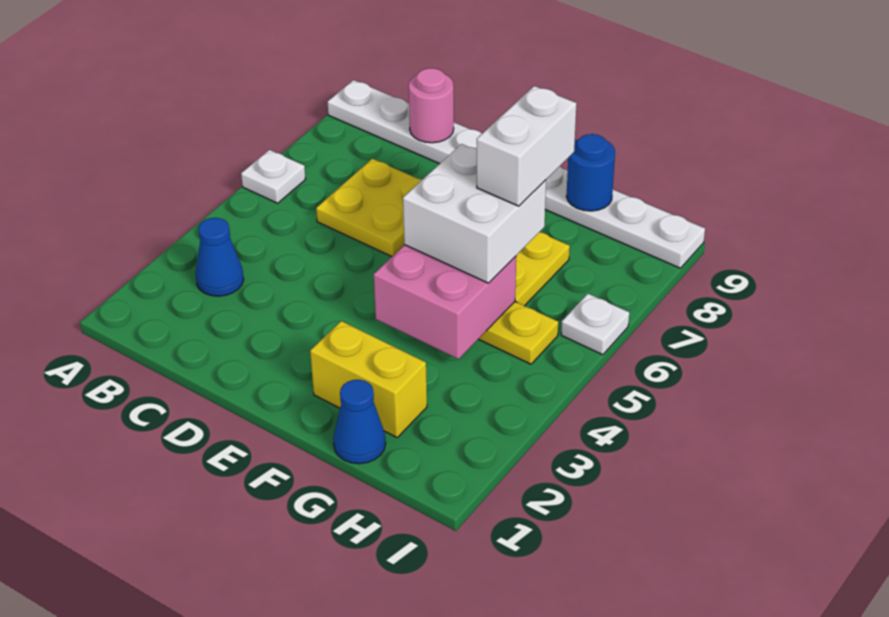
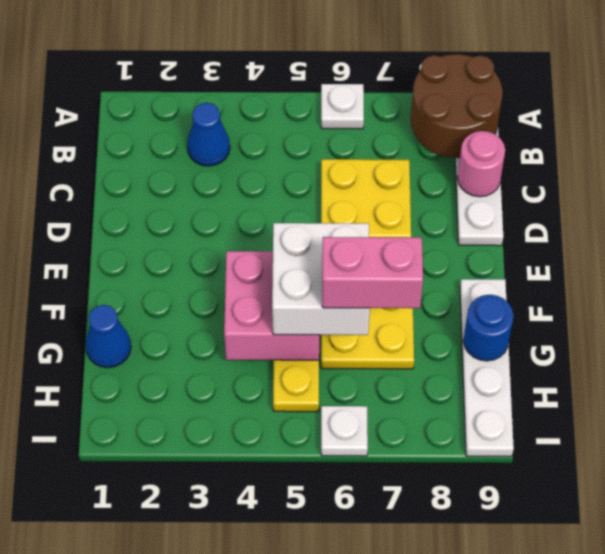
none -> brown round brick A8:B9 level 2
yellow brick F2:G2 level 1 -> none
white brick G6:G7 level 4 -> pink brick G6:G7 level 4

